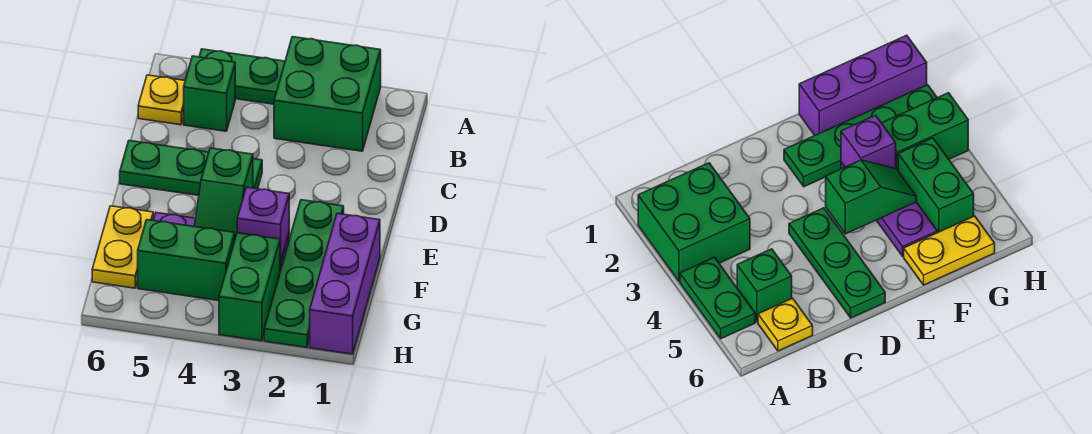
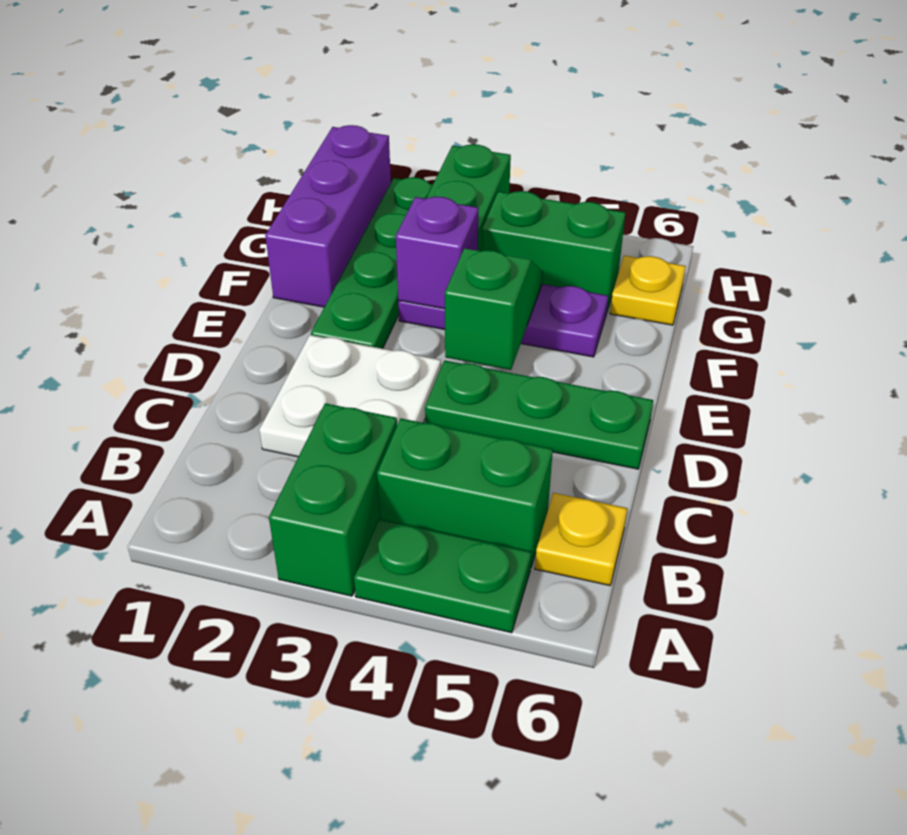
green brick A2:B3 level 1 -> green brick A3:B3 level 1
green brick B5 level 1 -> green brick B4:B5 level 1
none -> white plate C2:D3 level 1
yellow plate F6:G6 level 1 -> yellow plate G6 level 1

